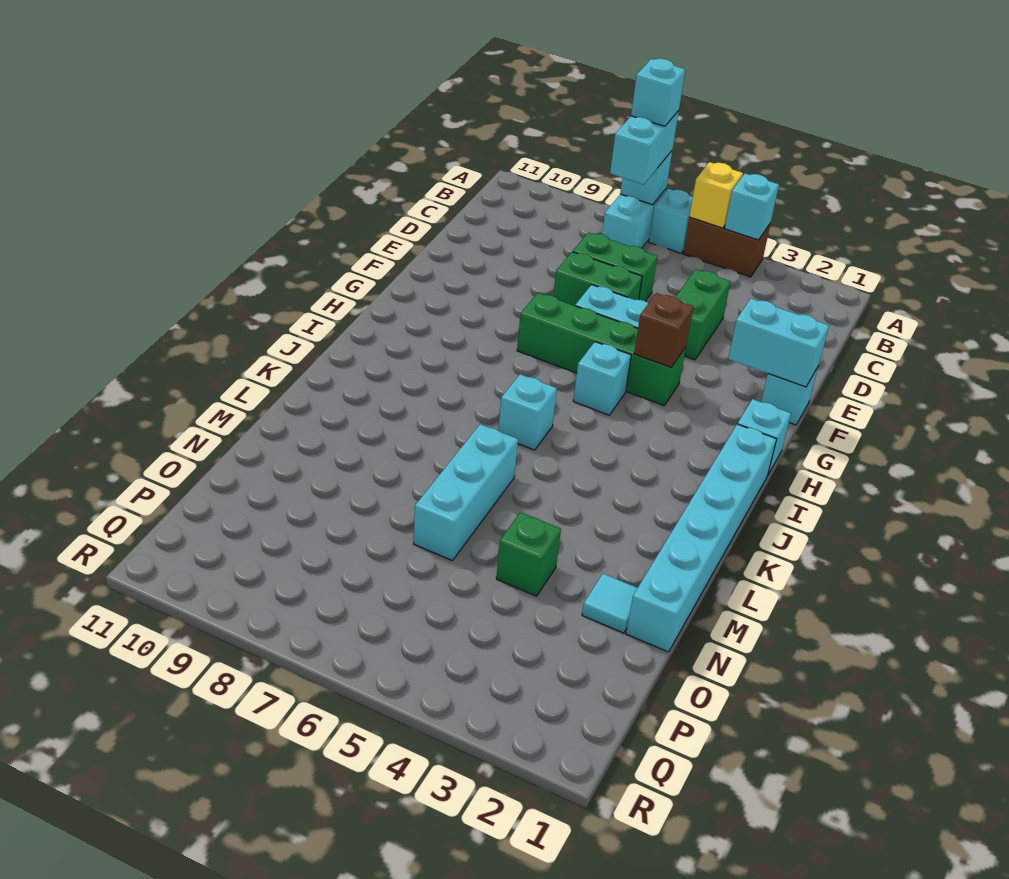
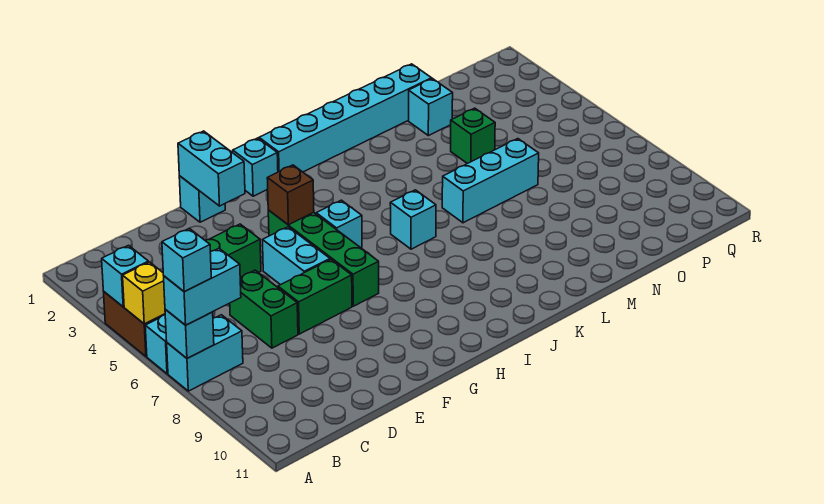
green brick E6:E7 level 1 -> green brick E7:F7 level 1
cyan tile N2 level 1 -> cyan brick N2 level 1

